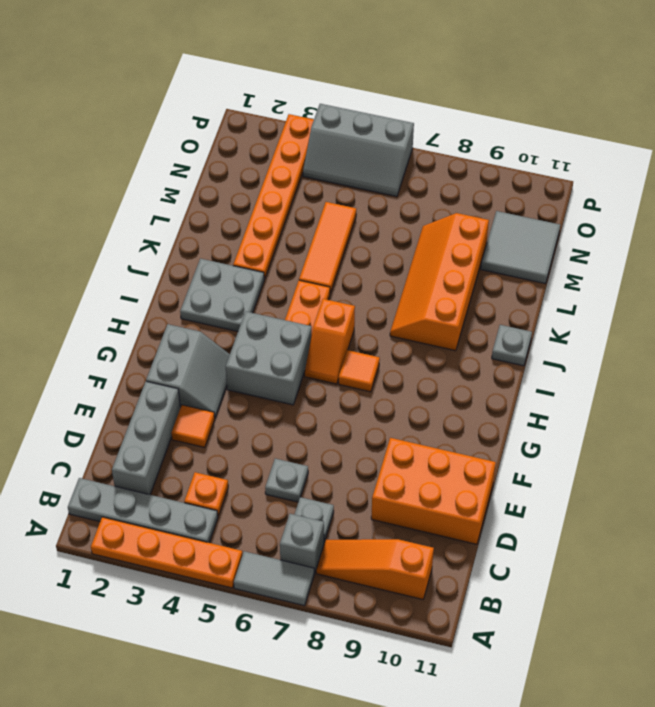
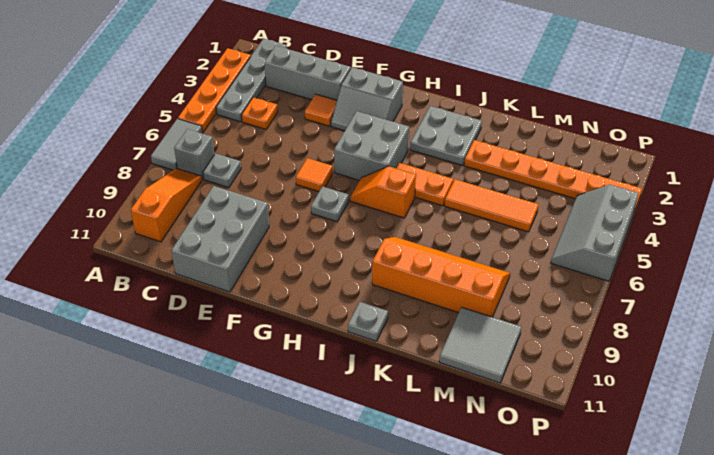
grey plate D6 level 1 -> grey plate G7 level 1
orange brick D9:E11 level 1 -> grey brick D9:E11 level 1
orange tile H7 level 1 -> orange tile F6 level 1

